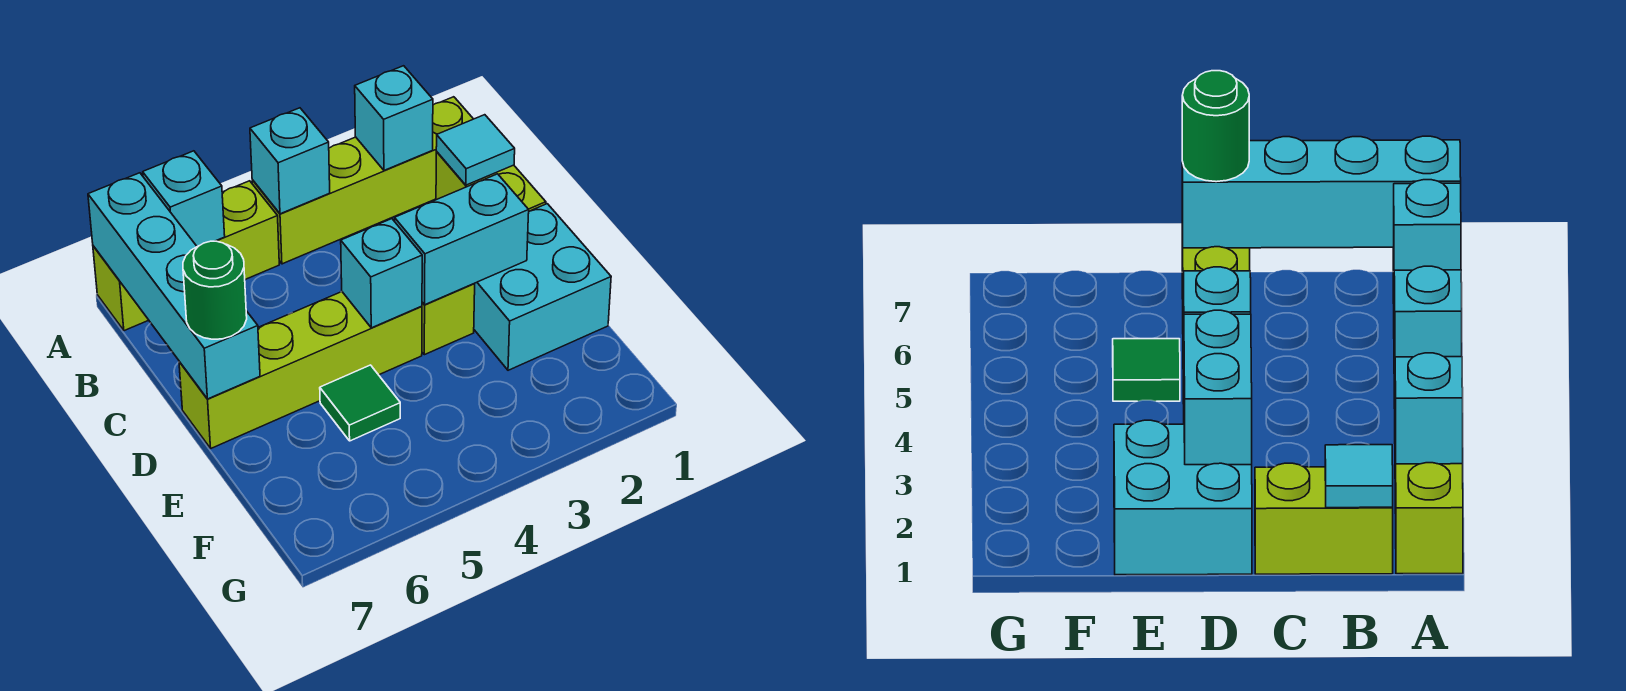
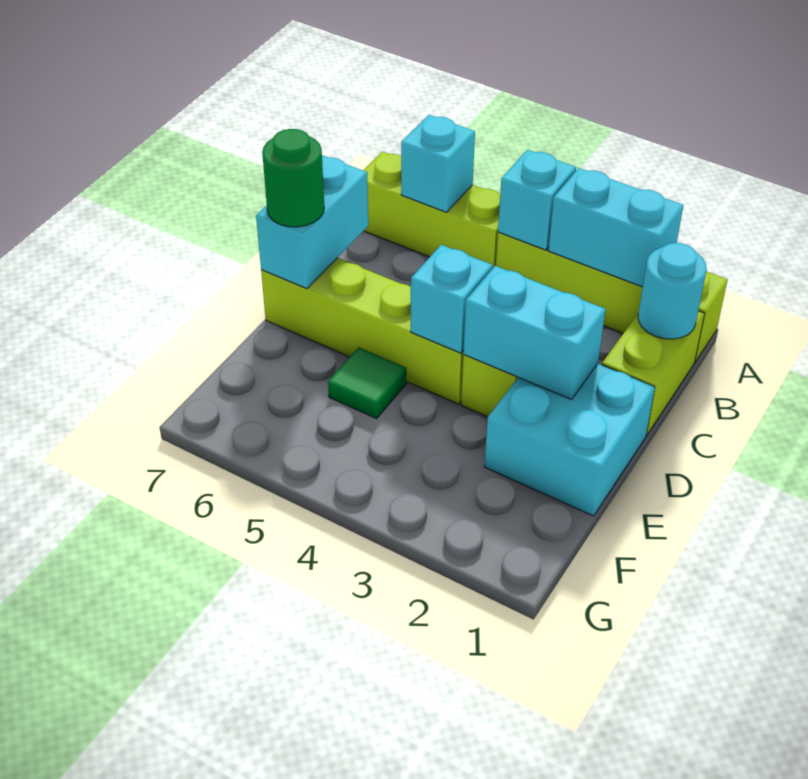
cyan brick A2 level 2 -> cyan brick A2:A3 level 2
cyan brick A7:D7 level 2 -> cyan brick C7:D7 level 2
cyan tile B1 level 2 -> cyan round brick B1 level 2

